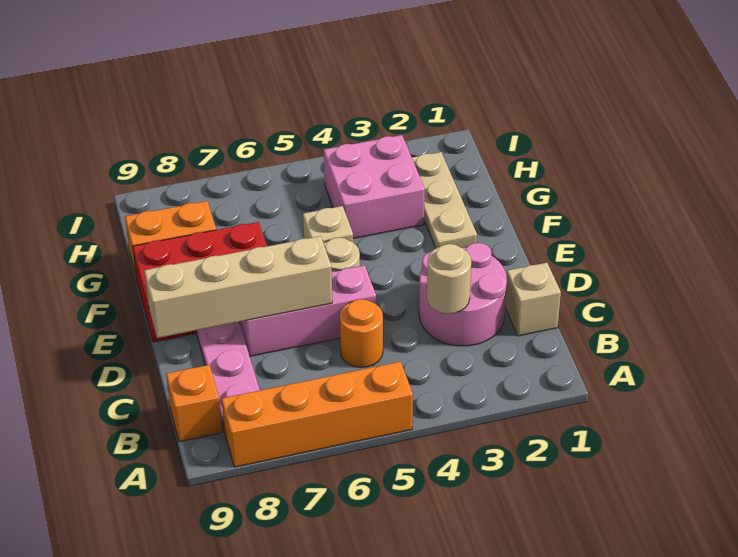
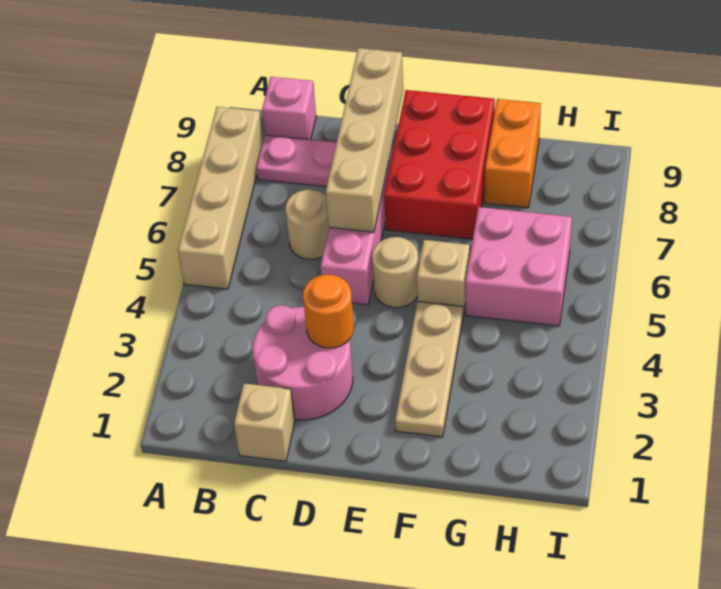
orange brick A5:A8 level 1 -> tan brick A5:A8 level 1
orange brick B9 level 1 -> pink brick B9 level 1
tan round brick C3 level 2 -> tan round brick C6 level 1
orange round brick C5 level 1 -> orange round brick D3 level 2
tan plate F2:H2 level 1 -> tan plate F2:F4 level 1
pink brick G3:H4 level 1 -> pink brick G5:H6 level 1

